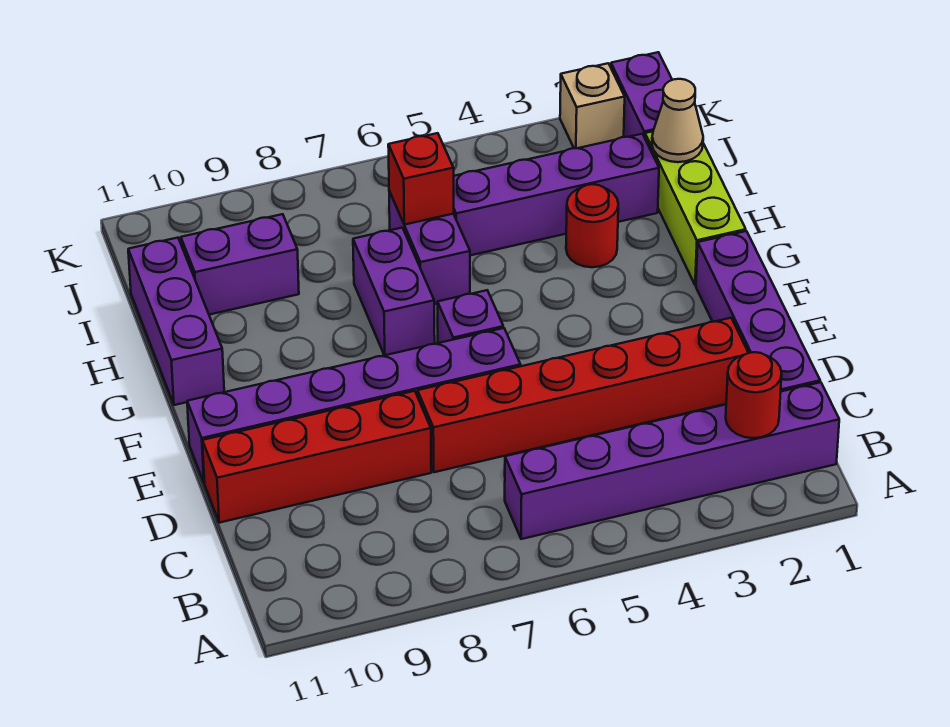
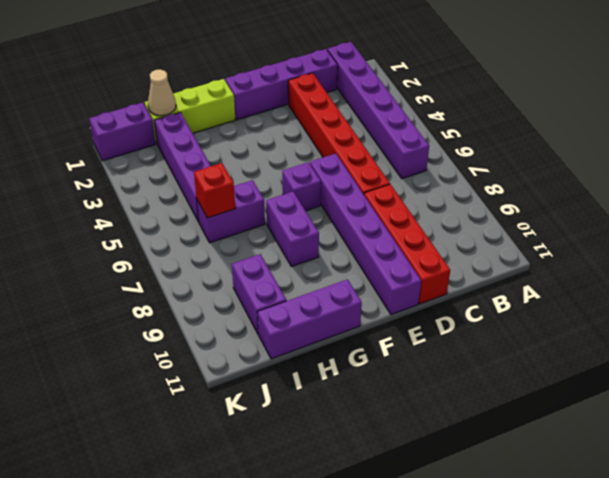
red round brick B2 level 2 -> none
purple brick G7:H7 level 1 -> purple brick G7:G8 level 1
red round brick H3 level 1 -> none
tan brick K2 level 1 -> none

